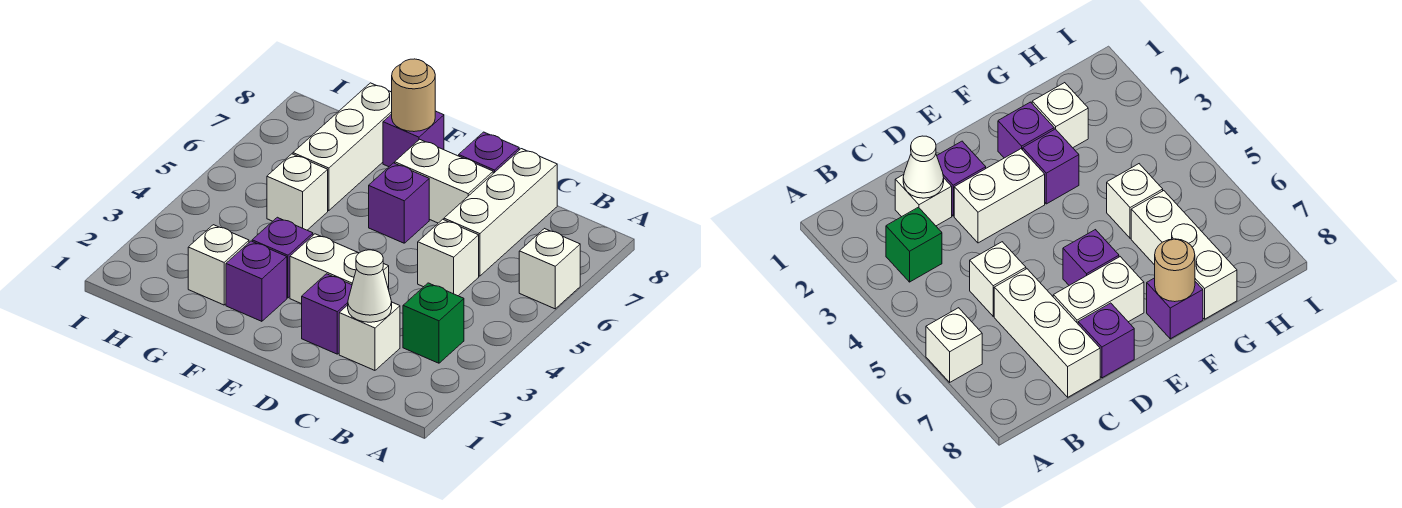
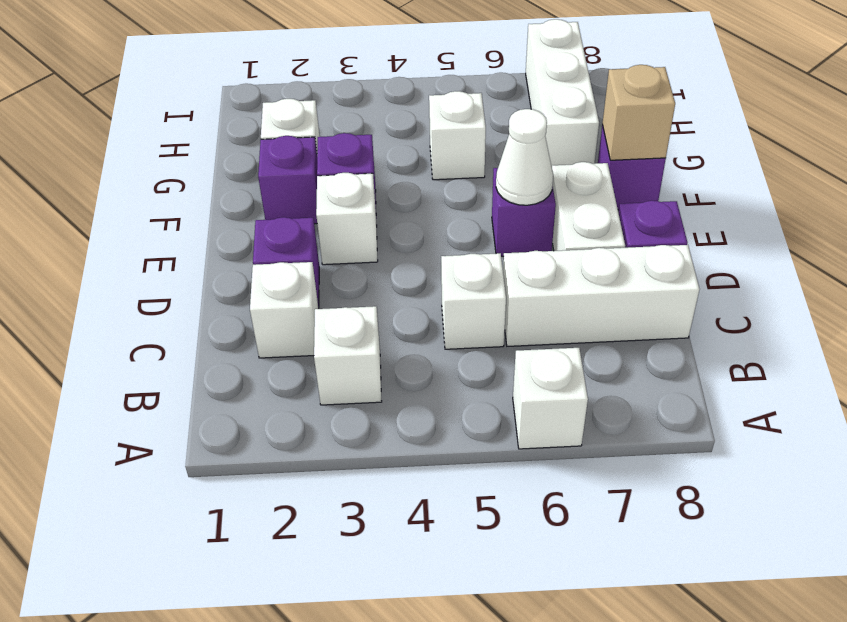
green brick B3 level 1 -> white brick B3 level 1
white cone C2 level 2 -> white cone E6 level 2
white brick D3:E3 level 1 -> white brick E3 level 1
tan round brick F8 level 2 -> tan brick F8 level 2
white brick G6:G8 level 1 -> white brick G7:I7 level 1

